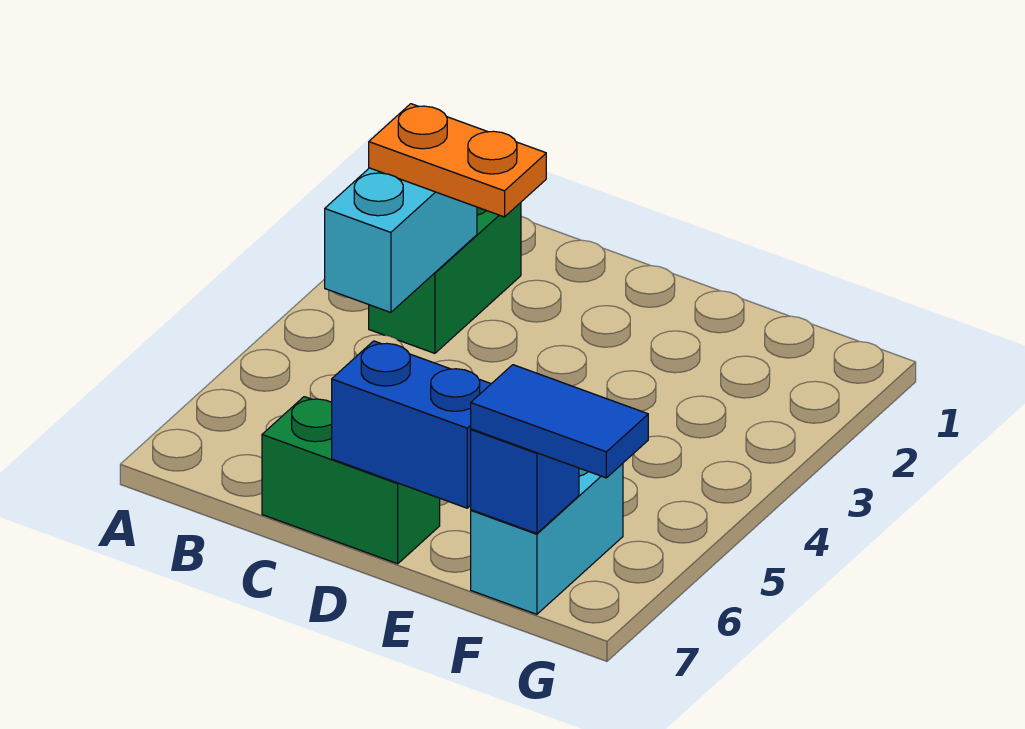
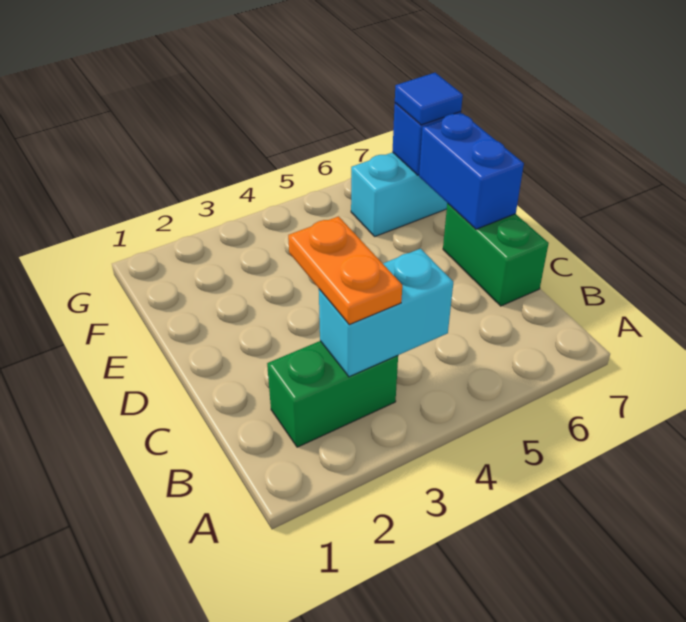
blue tile F7:G7 level 3 -> blue tile F7 level 3

